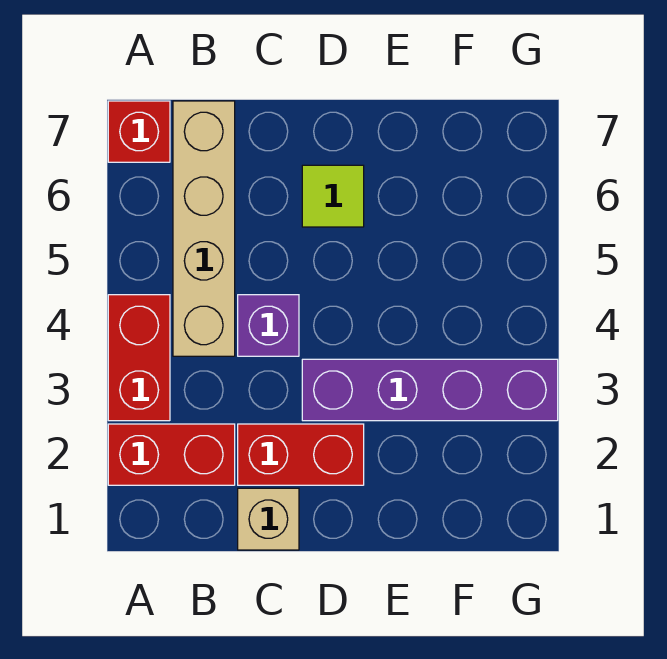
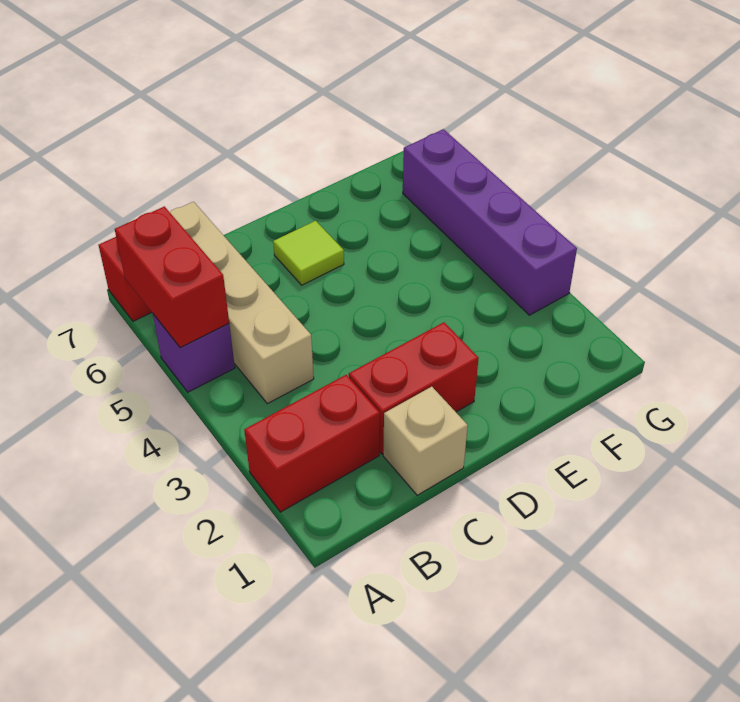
red brick A3:A4 level 1 -> red brick A5:A6 level 2
purple brick C4 level 1 -> purple brick A5 level 1
purple brick D3:G3 level 1 -> purple brick G3:G6 level 1

